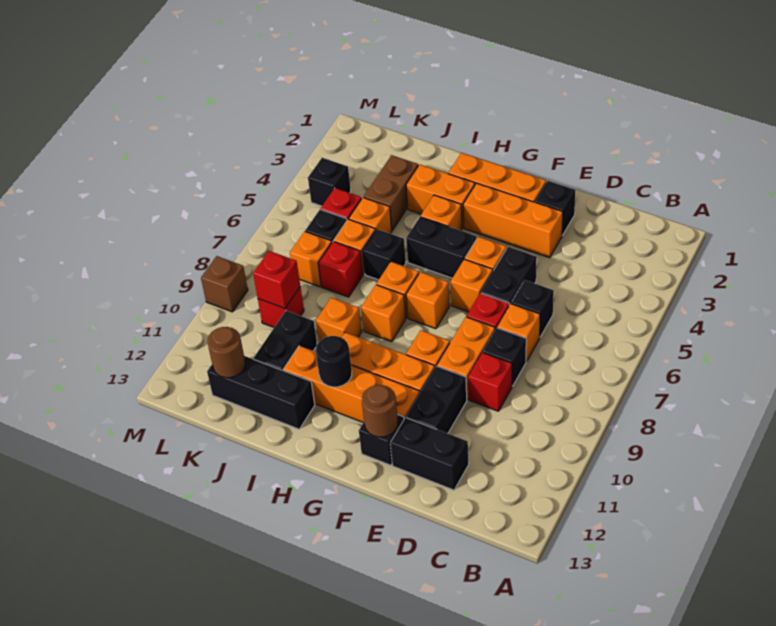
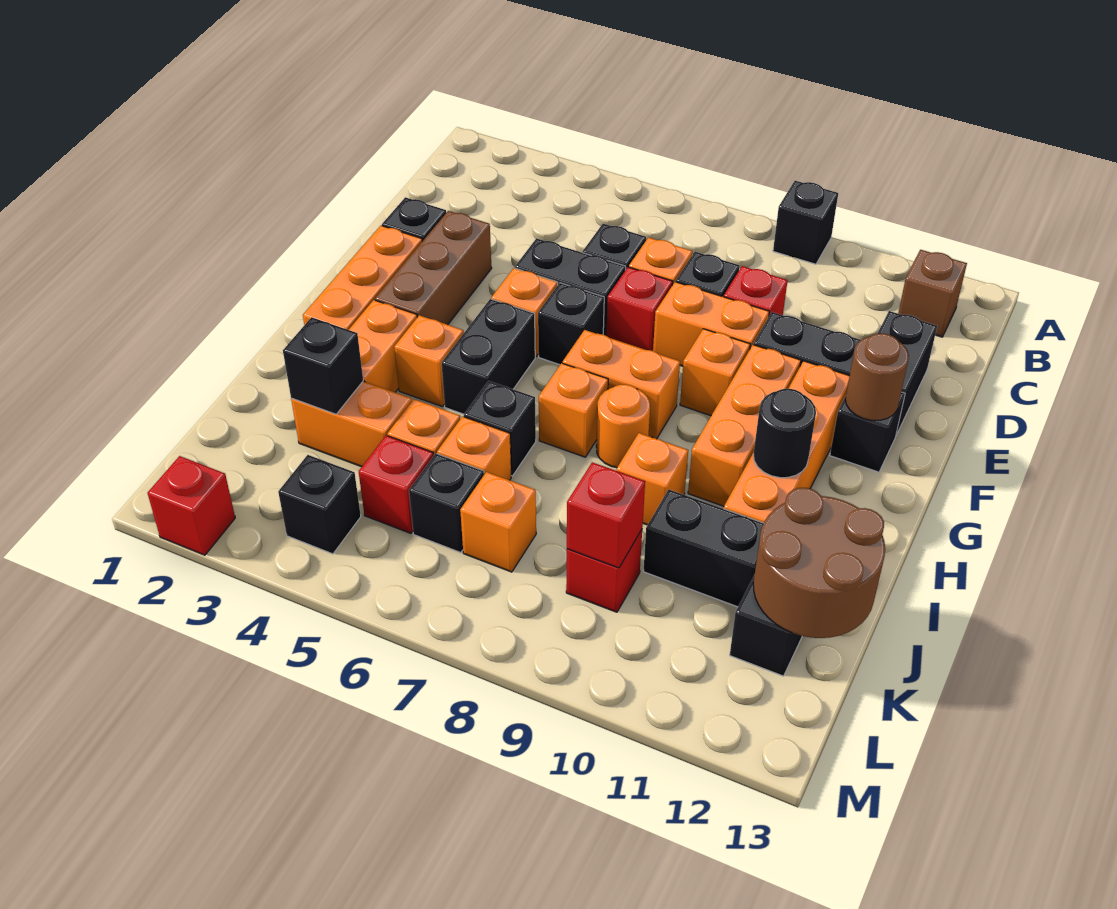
none -> black brick A9 level 1
orange brick E3:G3 level 1 -> brown brick E3:G3 level 1
orange brick F6 level 1 -> black brick F6 level 1
orange brick G7 level 1 -> orange brick G7:G8 level 1
orange brick H8 level 1 -> orange round brick H8 level 1
brown brick J3:J4 level 1 -> orange brick J3:J4 level 1
none -> black brick J3 level 2
red brick J7 level 1 -> red brick M2 level 1
brown round brick K12 level 2 -> brown round brick J12:K13 level 2
brown brick M9 level 1 -> brown brick B12 level 1

